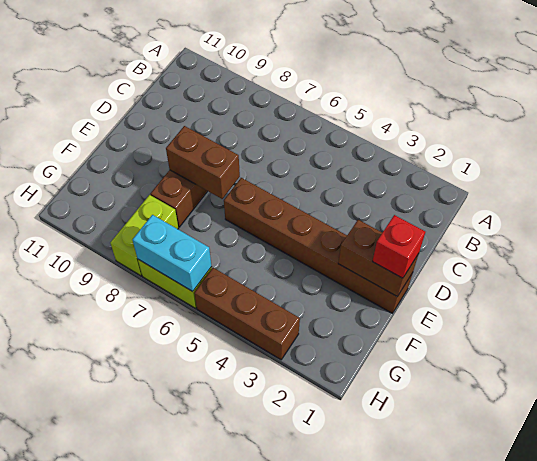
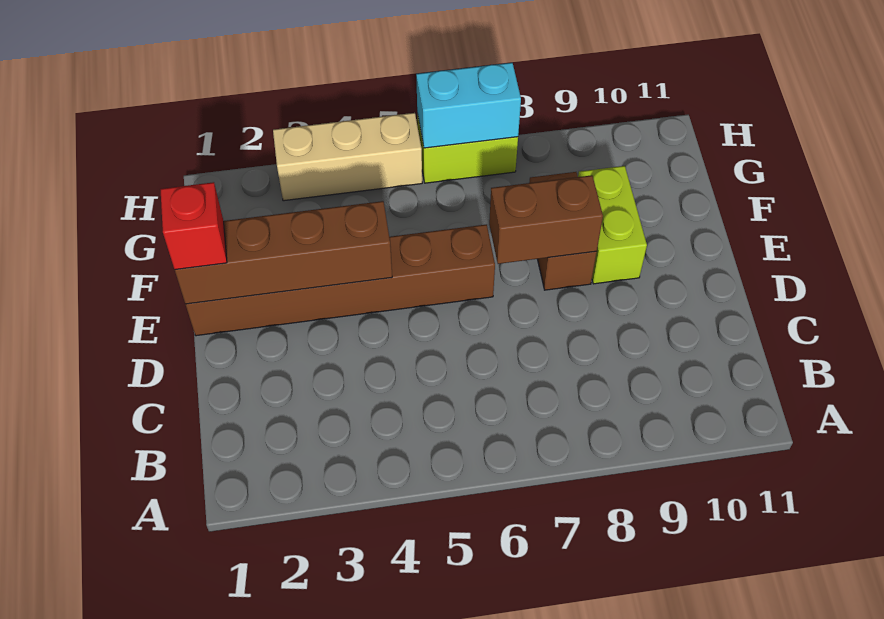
brown brick E1:E2 level 2 -> brown brick E1:E4 level 2
lime brick G8:H8 level 1 -> lime brick E9:F9 level 1
brown brick H3:H5 level 1 -> tan brick H3:H5 level 1

